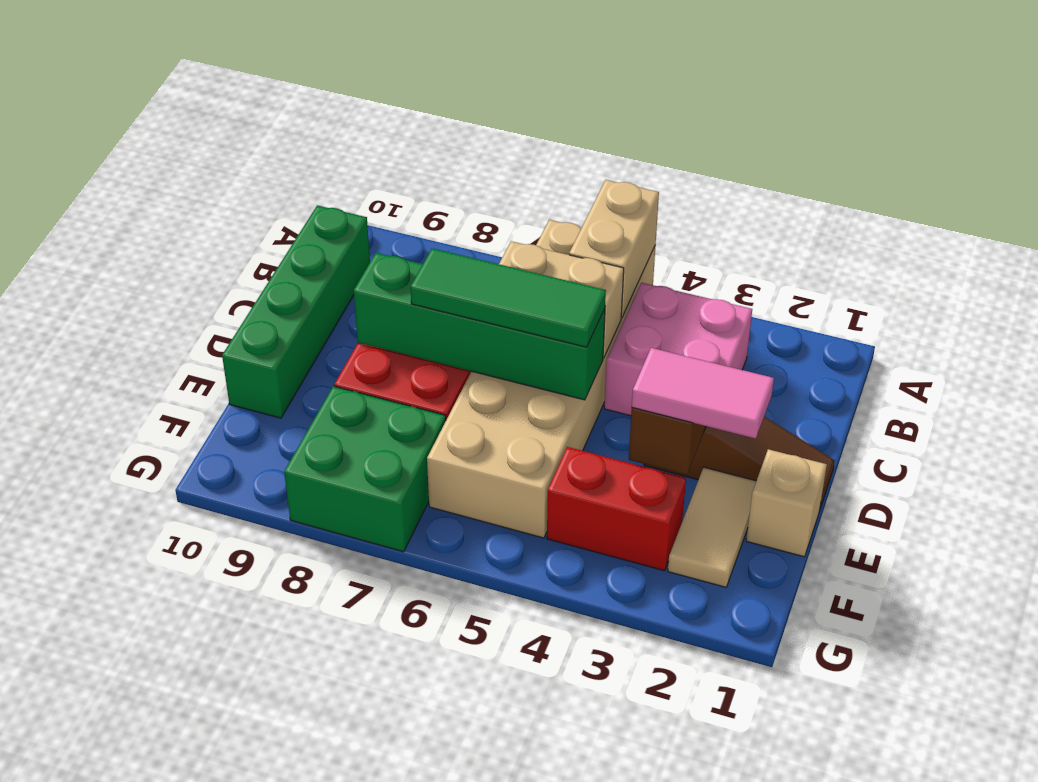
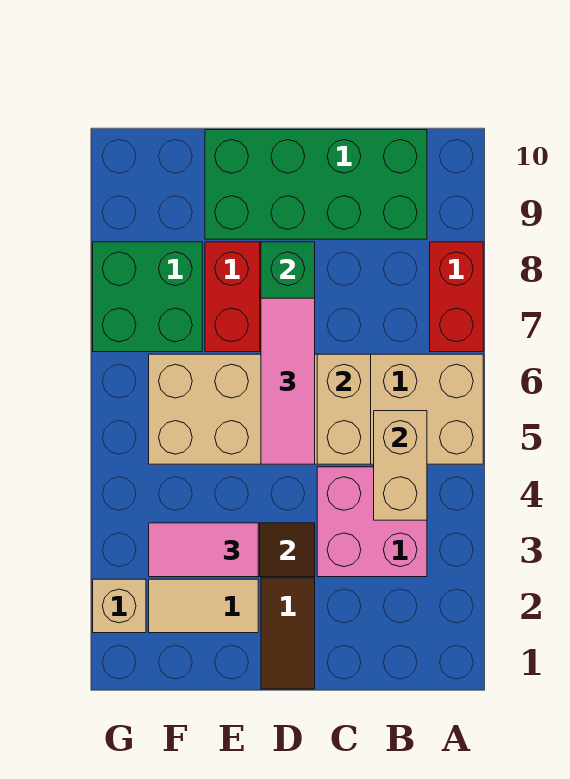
tan brick A5:B5 level 2 -> tan brick B4:B5 level 2
green brick B10:E10 level 1 -> green brick B9:E10 level 1
green tile D5:D7 level 3 -> pink tile D5:D7 level 3
tan brick E1 level 1 -> tan brick G2 level 1
pink tile E2:E3 level 3 -> pink tile E3:F3 level 3
red brick F3:F4 level 1 -> red brick A7:A8 level 1

